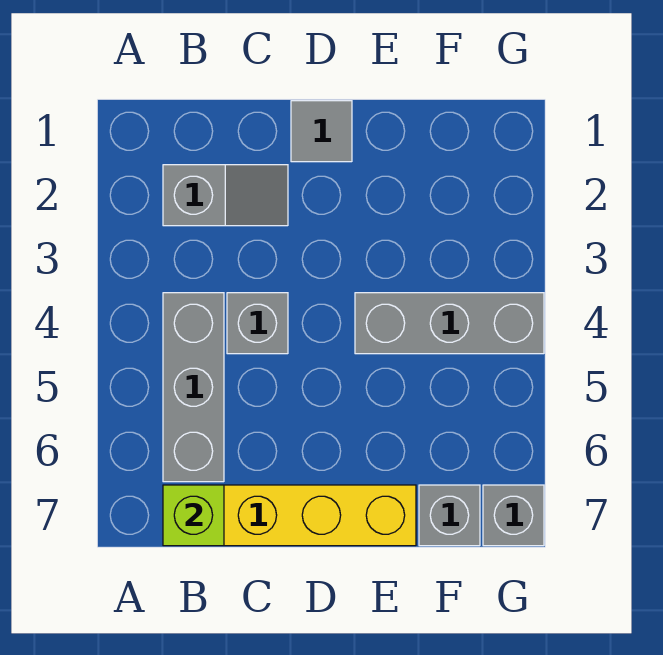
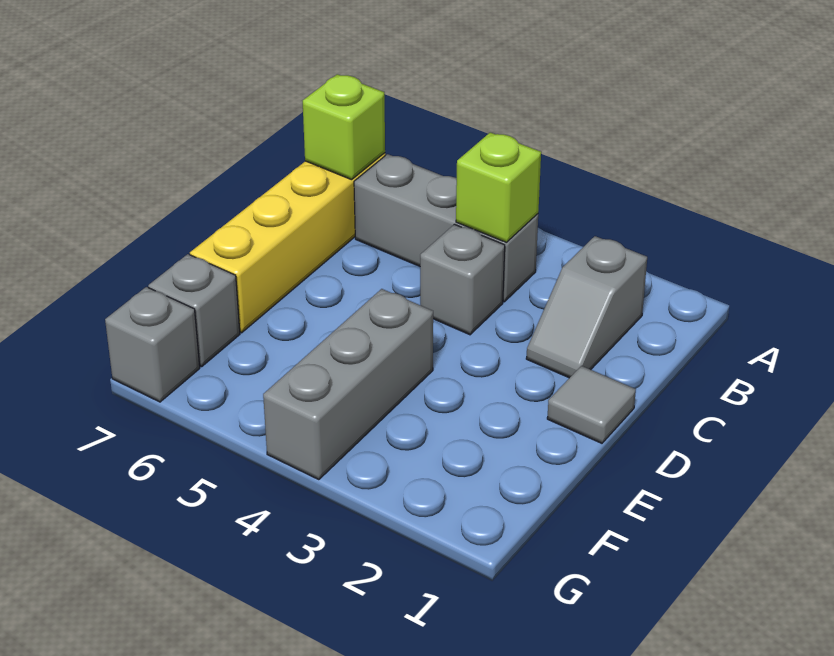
none -> lime brick B4 level 2

